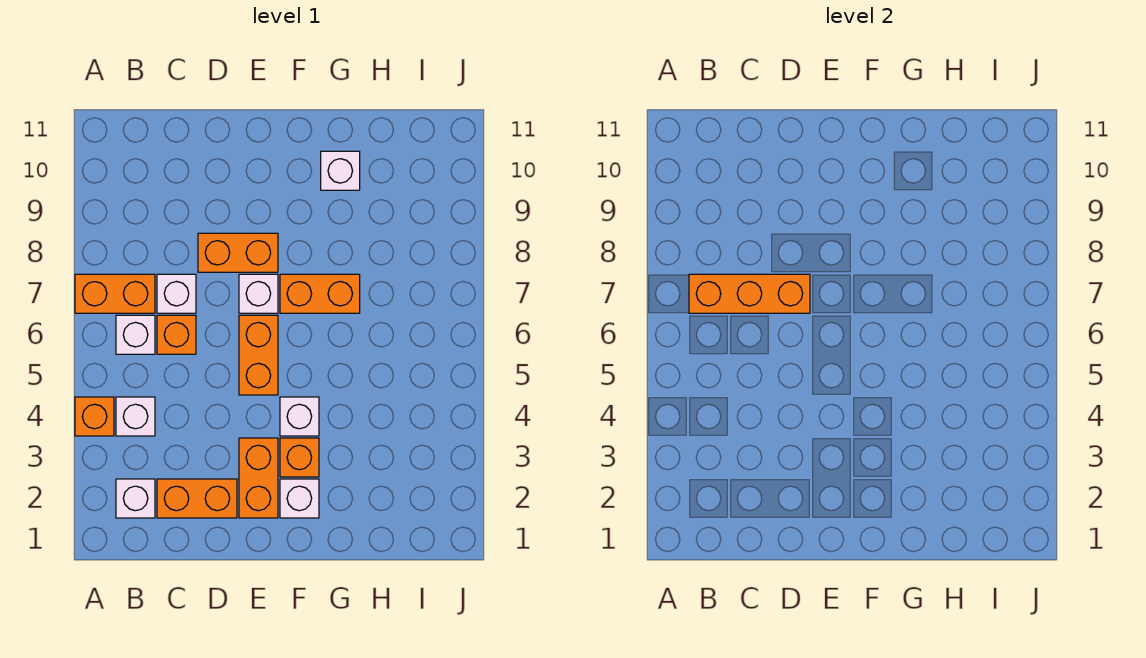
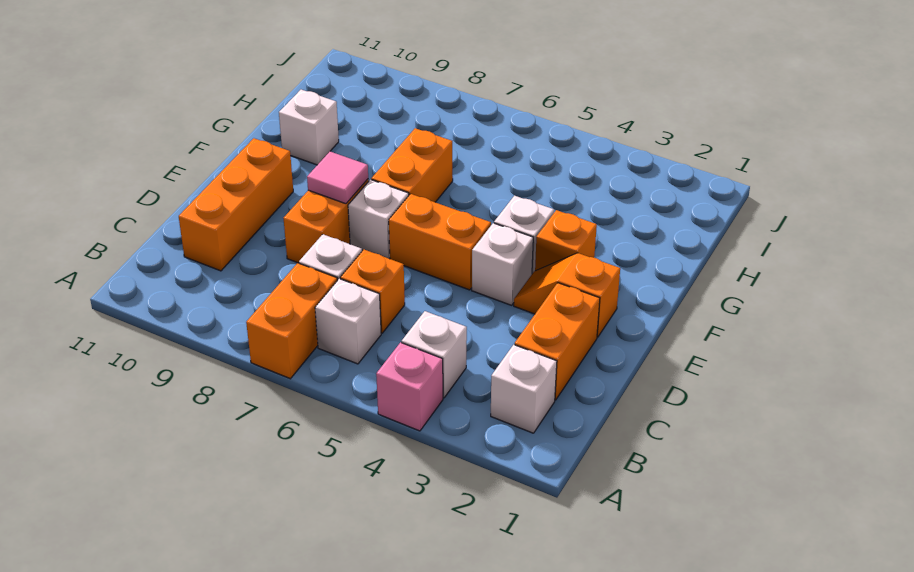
orange brick A4 level 1 -> pink brick A4 level 1
orange brick B7:D7 level 2 -> orange brick C10:E10 level 1
orange brick E2:E3 level 1 -> orange slope E2:E3 level 1 top 2
none -> pink tile E8 level 2
white brick F2 level 1 -> white brick E4 level 1

